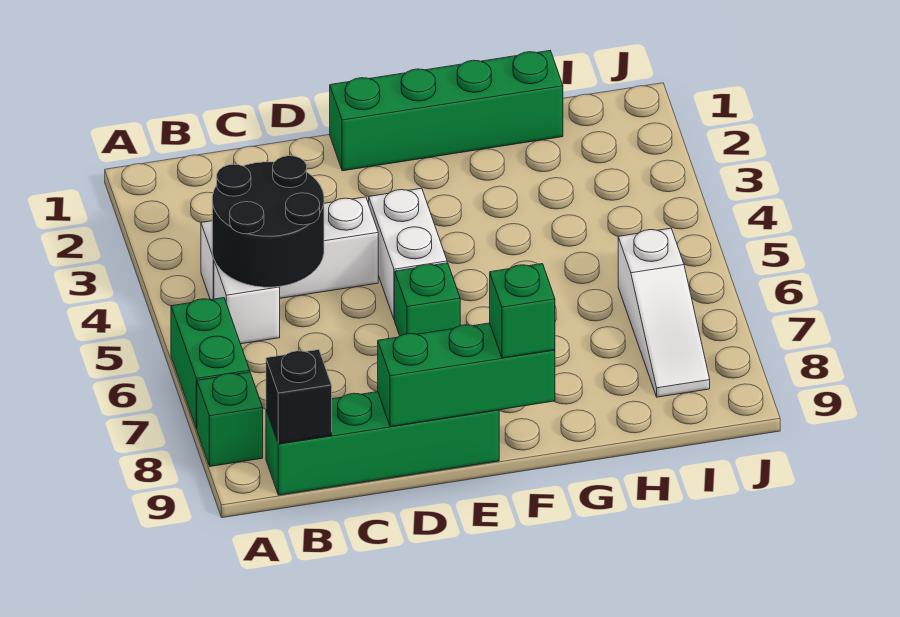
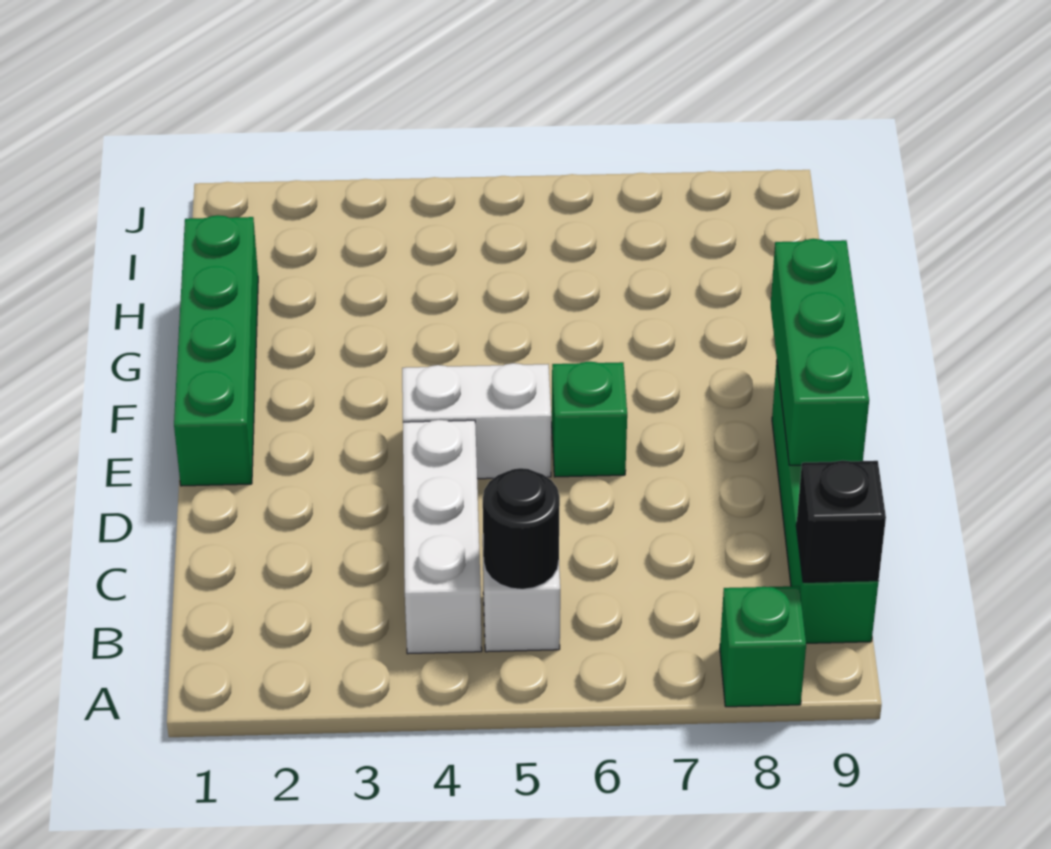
green brick A6:A7 level 1 -> none
black round brick B4:C5 level 2 -> black round brick B5 level 2
green brick F9 level 3 -> none
white slope I6:I8 level 1 top 6 -> none

